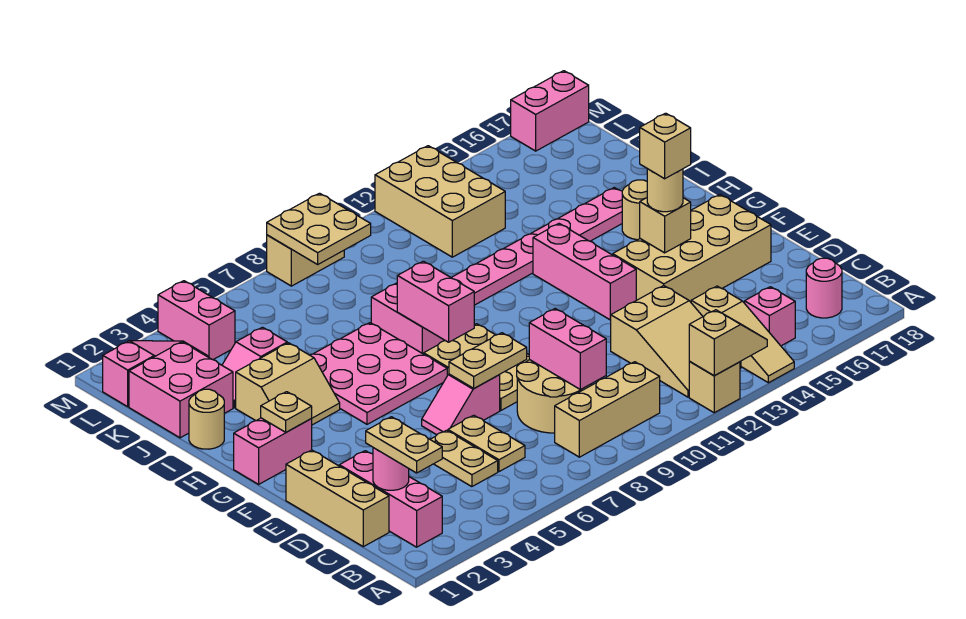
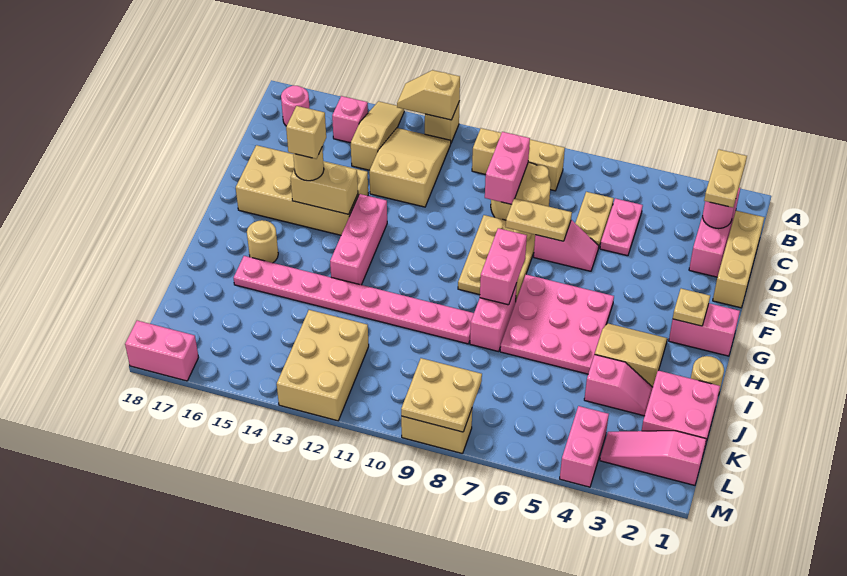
tan plate C5:D5 level 1 -> pink plate C5:D5 level 1
tan brick F15 level 2 -> tan brick F14:F15 level 2

